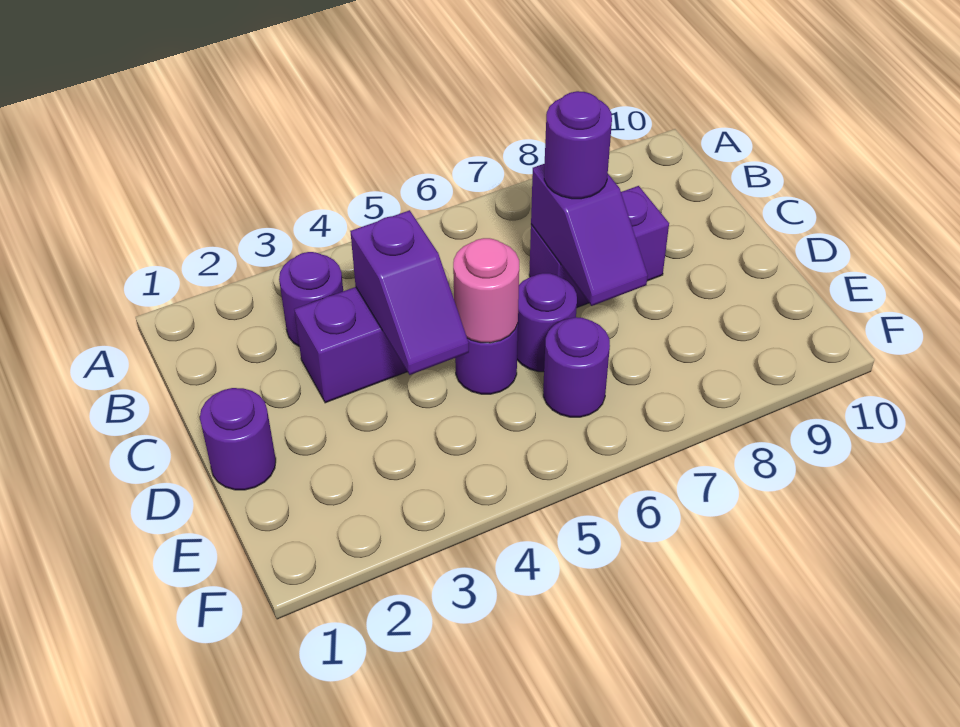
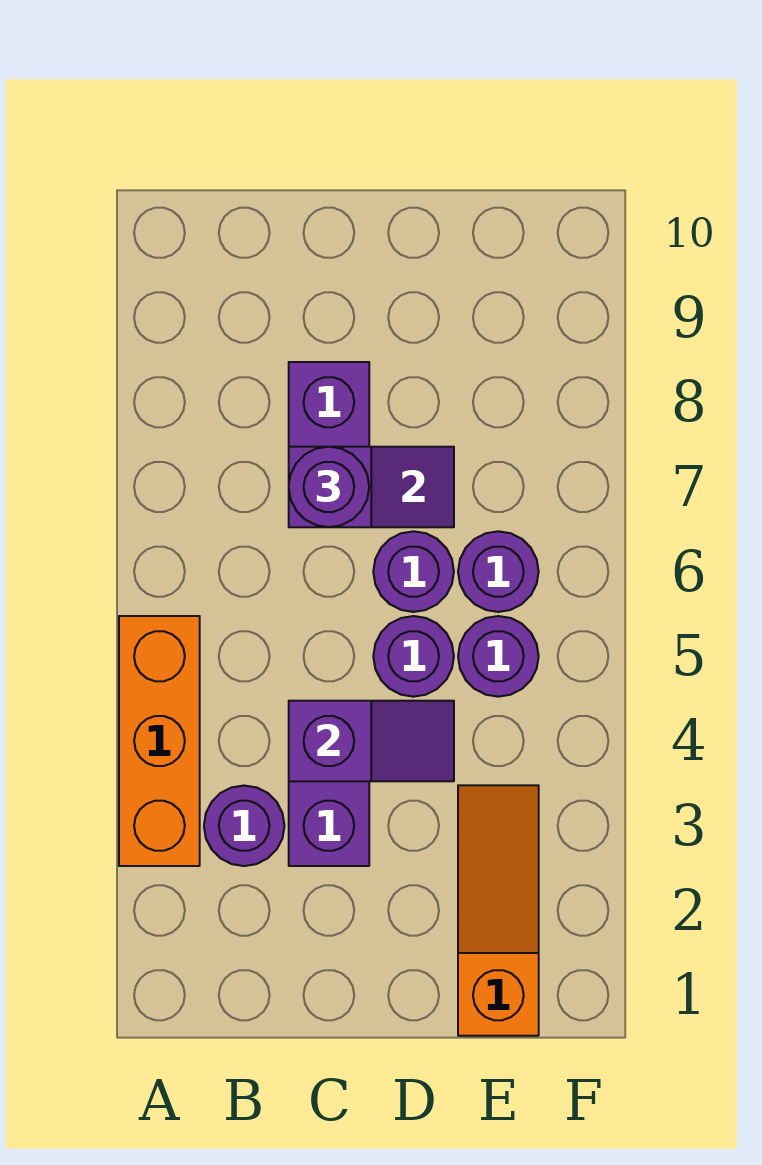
none -> orange brick A3:A5 level 1
purple round brick D1 level 1 -> purple round brick E5 level 1
pink round brick D5 level 2 -> none
none -> orange slope E1:E3 level 1 top 1

